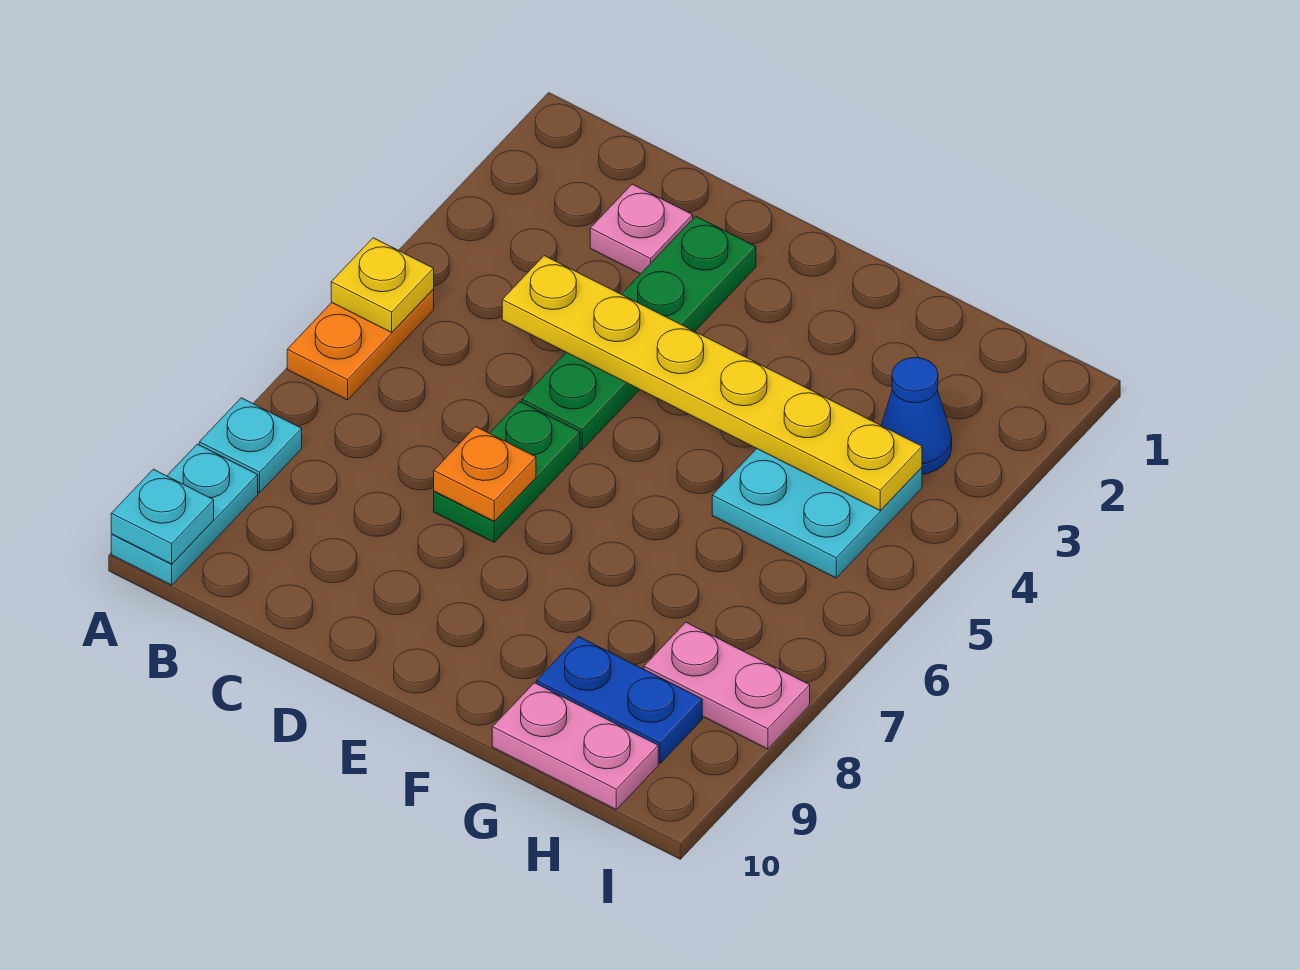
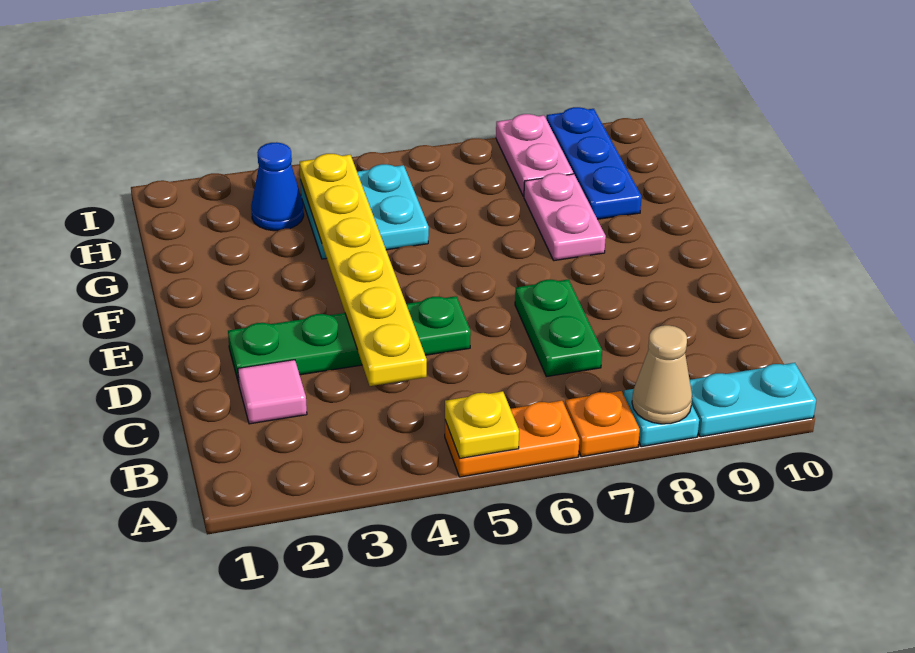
none -> tan cone A8 level 2
cyan plate A10 level 2 -> none
pink plate C2 level 1 -> pink tile C2 level 1
green plate D6:D7 level 1 -> green plate C7:D7 level 1
orange plate D7 level 2 -> orange plate A7 level 1
blue plate G9:H9 level 1 -> blue plate G9:I9 level 1
pink plate G10:H10 level 1 -> pink plate F8:G8 level 1

